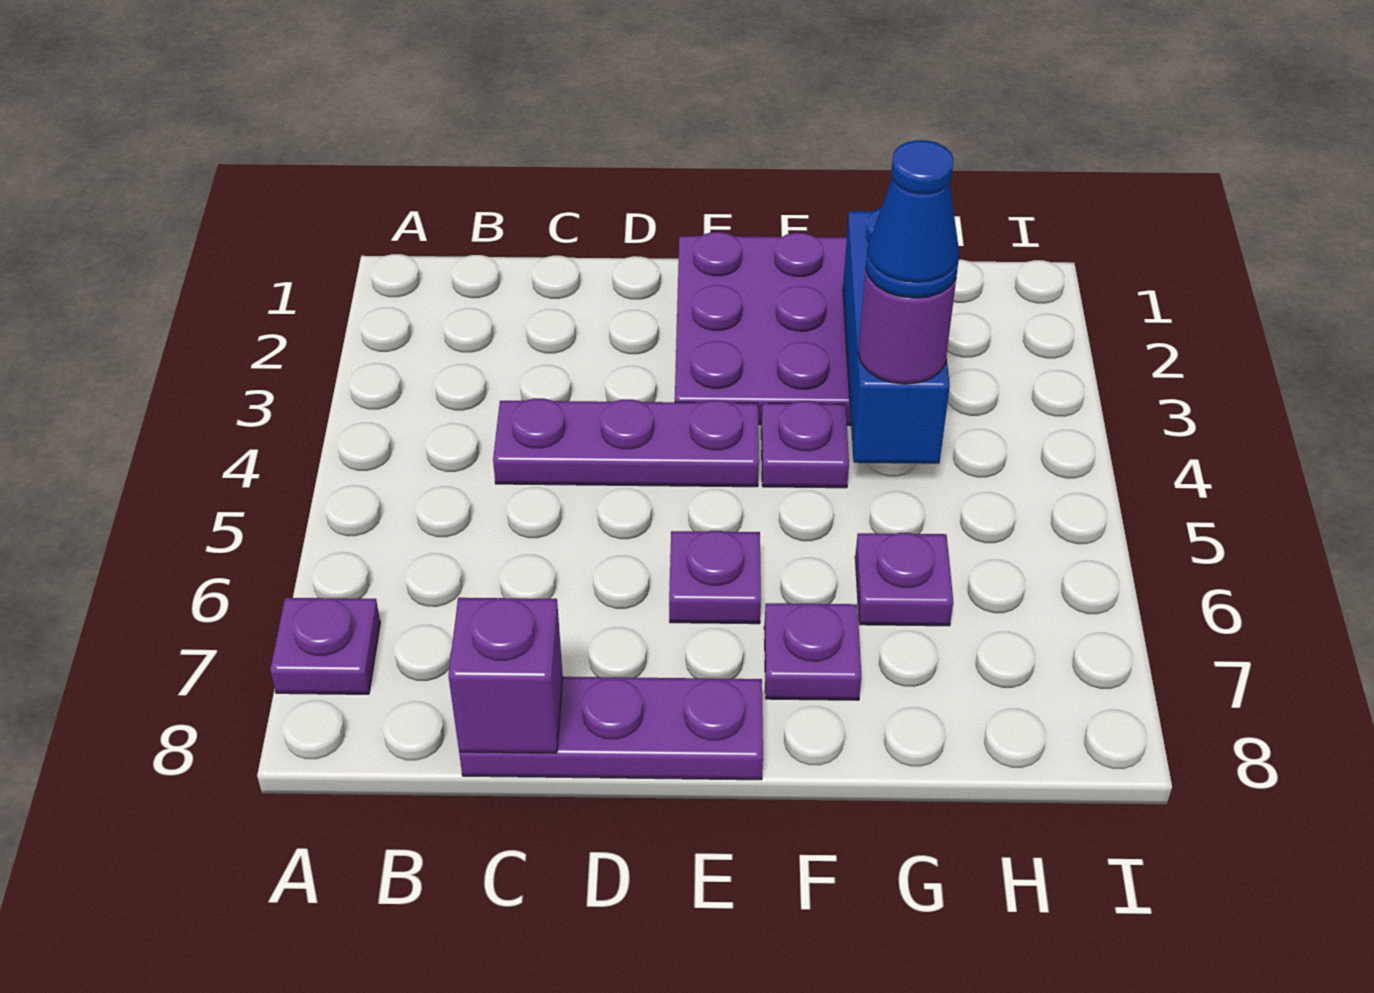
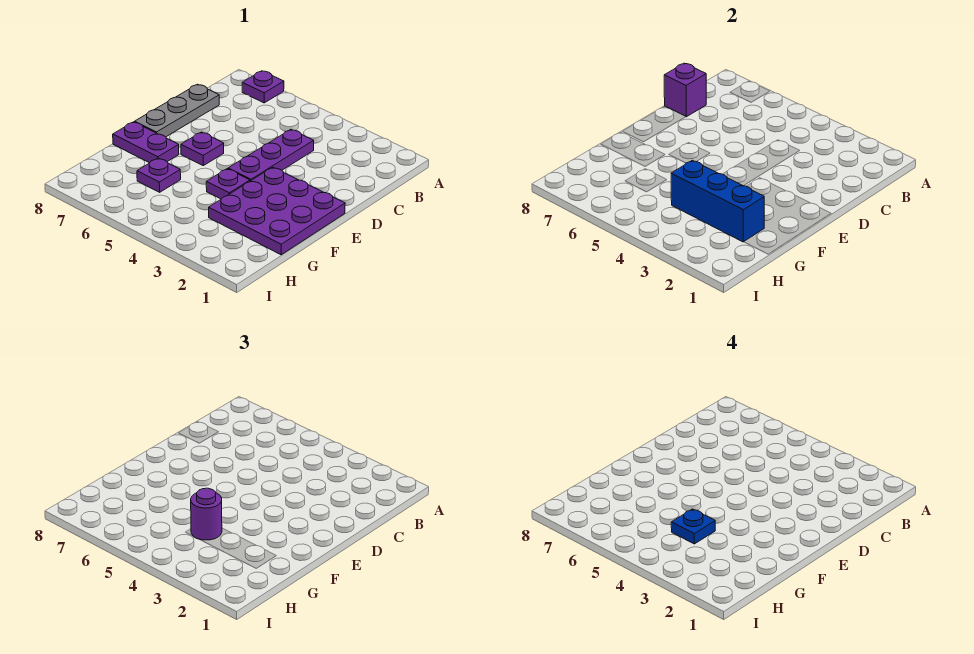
purple plate C8:E8 level 1 -> grey plate C8:E8 level 1
purple plate F7 level 1 -> purple plate F7:F8 level 1
blue cone G4 level 4 -> blue plate G4 level 4

